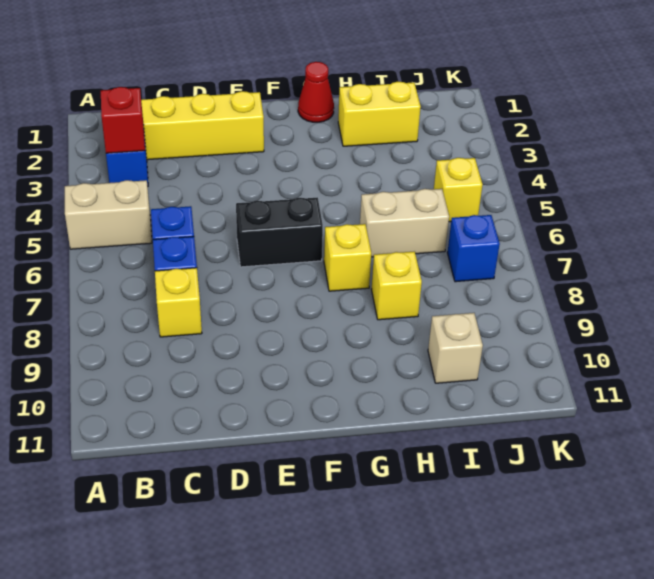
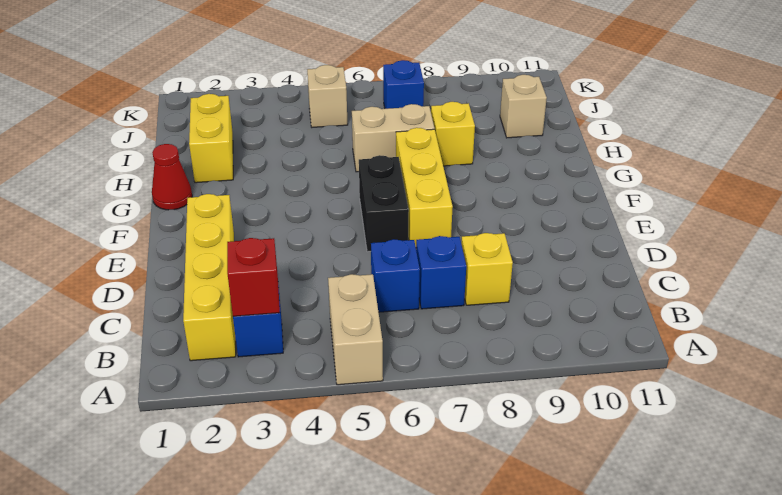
yellow brick G7 level 1 -> yellow brick E7:G7 level 1
tan brick H6:I6 level 1 -> tan brick H6:H7 level 1
yellow brick J5 level 1 -> tan brick J5 level 1

